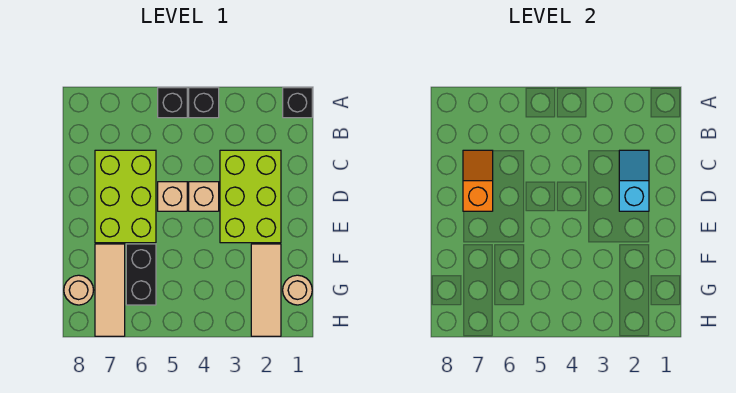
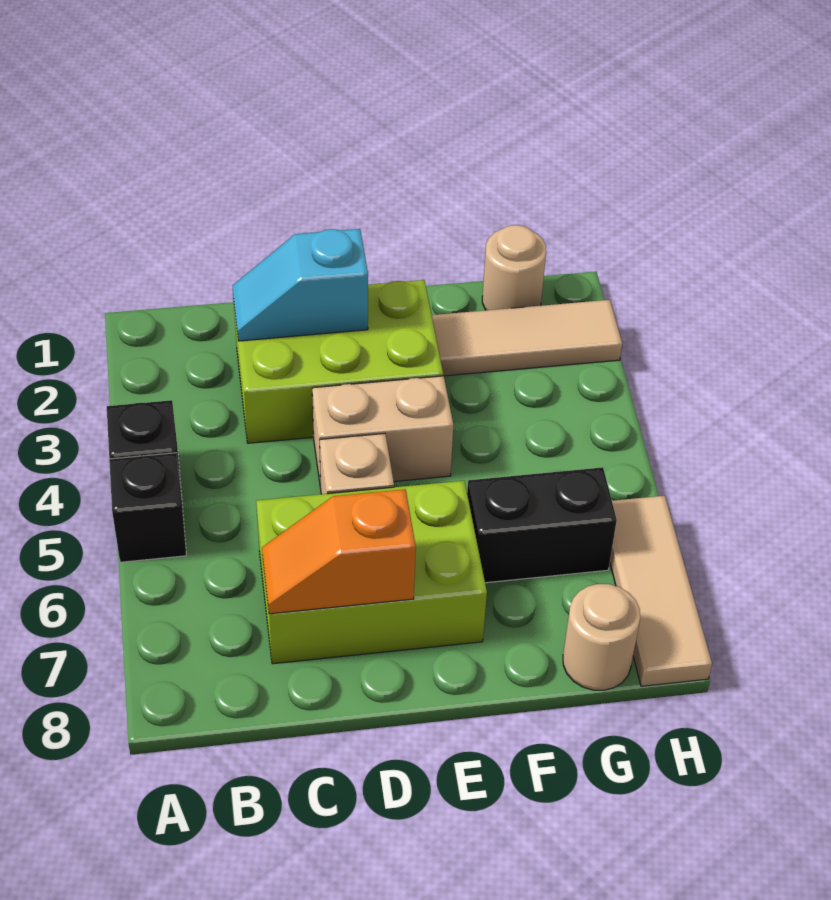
black brick A1 level 1 -> none
tan brick D4 level 1 -> tan brick D4:E4 level 1
tan tile F7:H7 level 1 -> tan tile H6:H8 level 1

